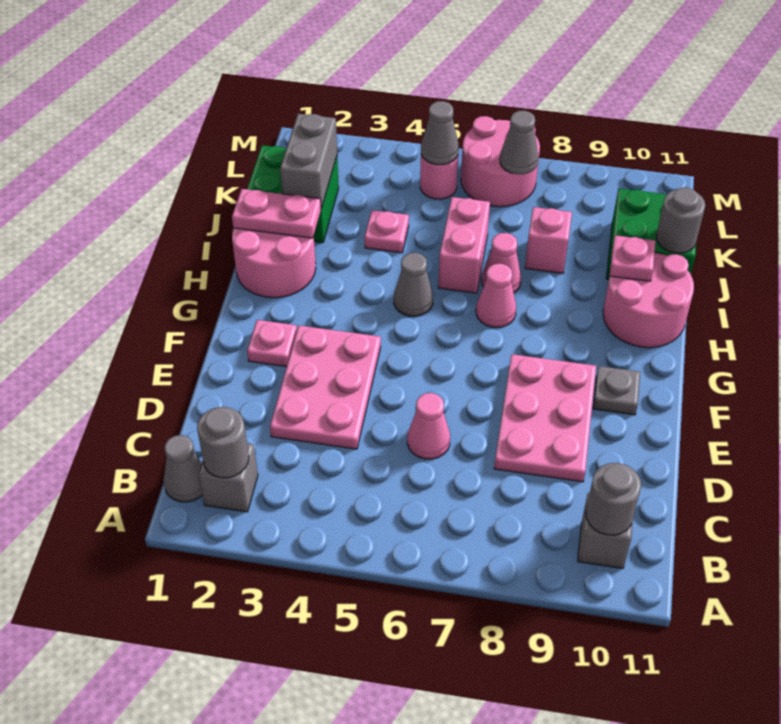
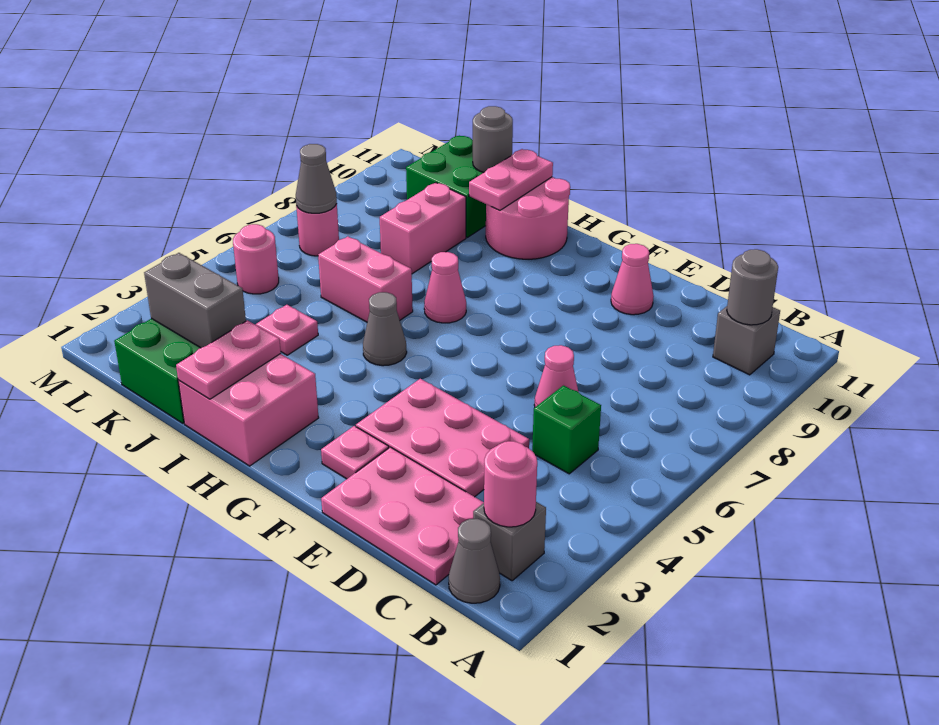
grey round brick B2 level 2 -> pink round brick B2 level 2
none -> green brick C5 level 1
pink plate D8:F9 level 1 -> pink plate C1:E2 level 1
grey plate F10 level 1 -> none
pink round brick H1:I2 level 1 -> pink brick H1:I2 level 1
pink cone I7 level 1 -> pink cone E10 level 1
pink plate I10 level 2 -> pink plate I10:I11 level 2
pink brick J8 level 1 -> pink brick J8:J9 level 1
grey cone L5 level 2 -> none
pink round brick L6:M7 level 1 -> pink round brick L7 level 1

